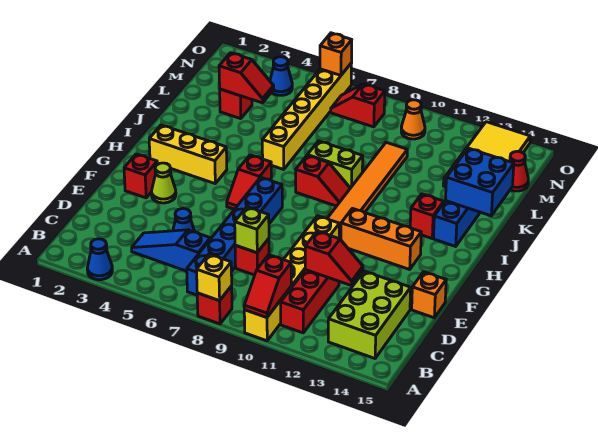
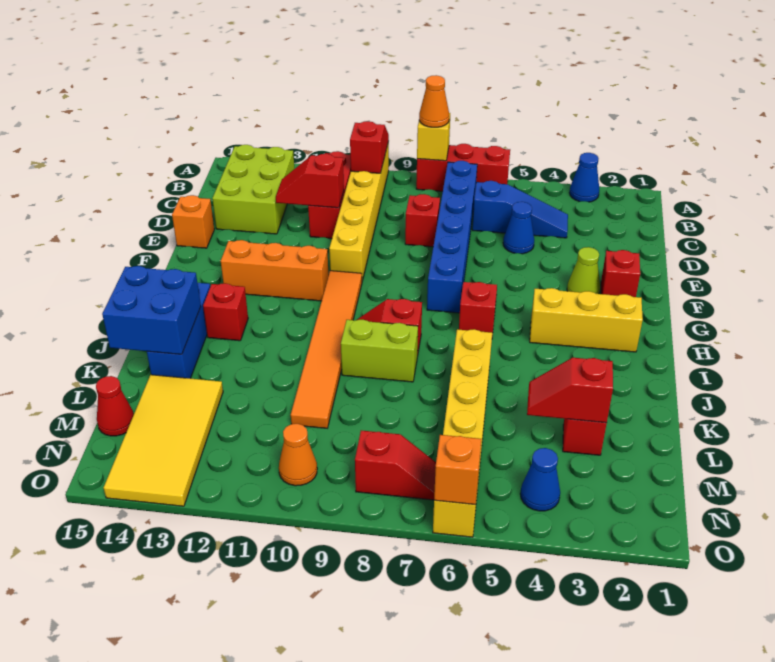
red brick A8 level 1 -> red brick A6:A8 level 1
none -> orange cone A8 level 3
lime brick D8 level 2 -> none

